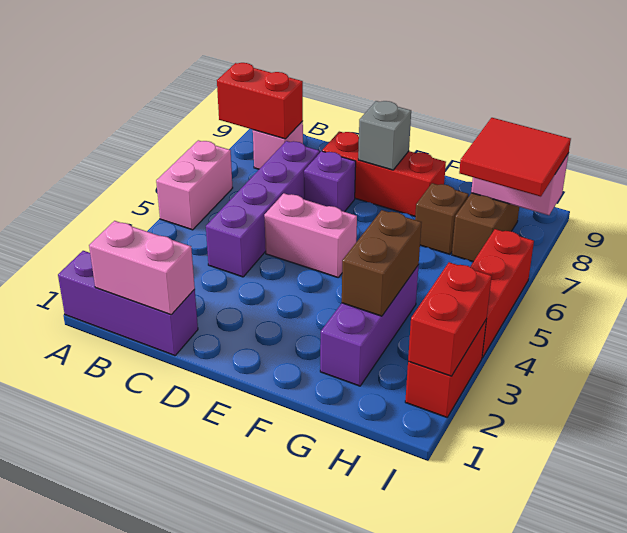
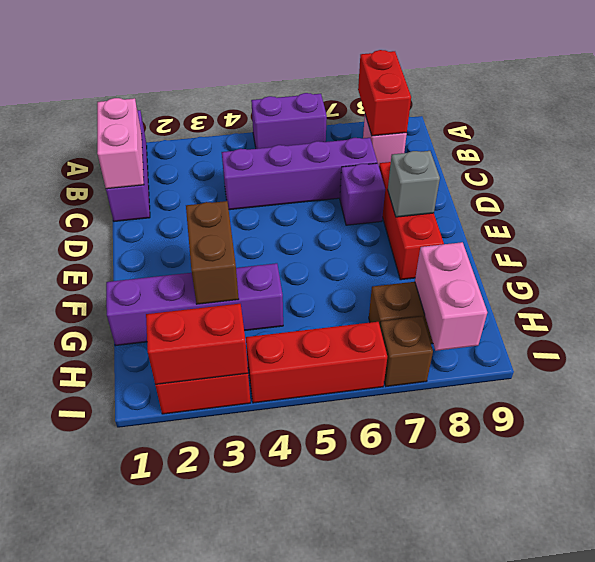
pink brick A5:A6 level 1 -> purple brick A5:A6 level 1
pink brick D5:E5 level 1 -> none
purple brick G2:G4 level 1 -> purple brick G1:G4 level 1
brown brick G3:G4 level 2 -> brown brick F3:G3 level 2
brown brick G7 level 1 -> brown brick I7 level 1
red tile H7:I8 level 3 -> none

